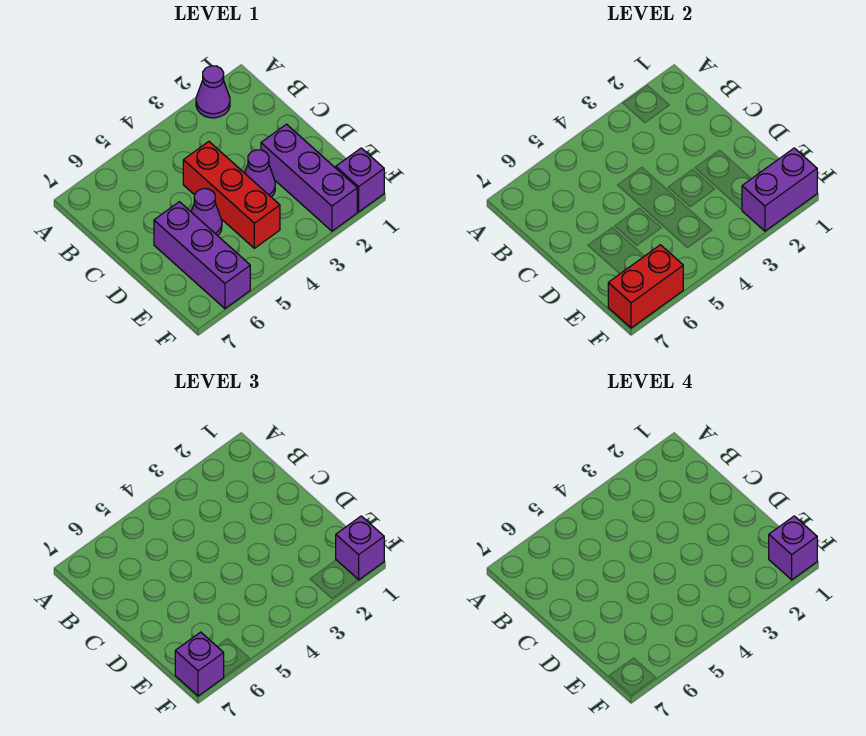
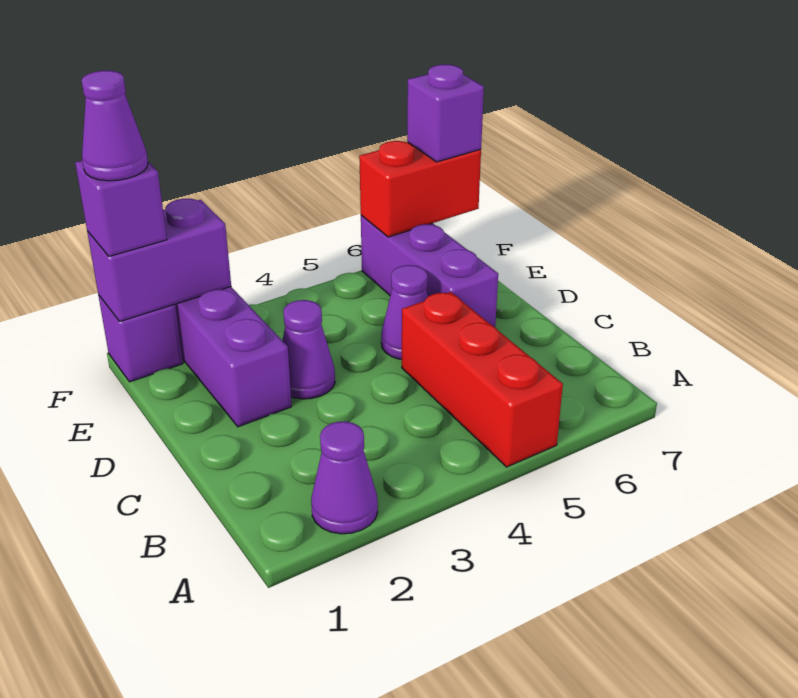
red brick C4:E4 level 1 -> red brick A5:C5 level 1
purple brick F1 level 4 -> purple cone F1 level 4

